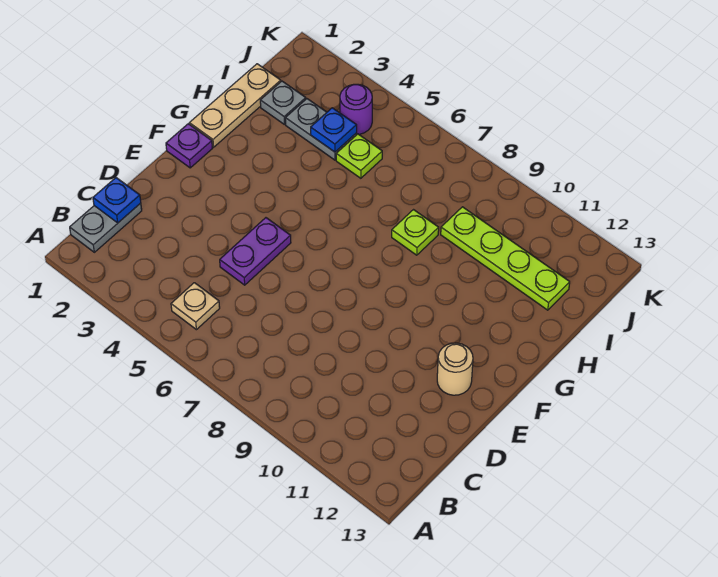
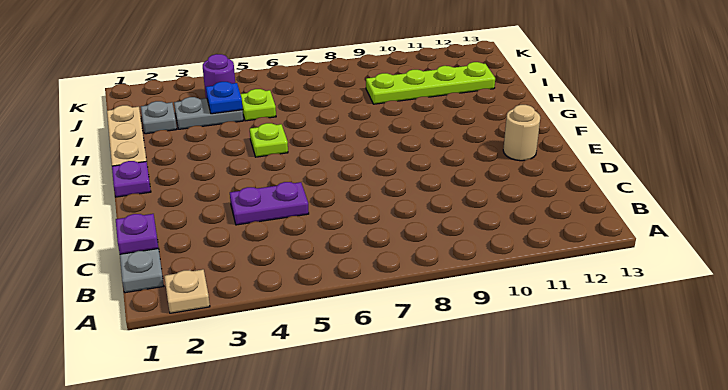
tan plate B5 level 1 -> tan plate A2 level 1
blue plate C1 level 2 -> purple plate C1 level 2
purple plate D5:E5 level 1 -> purple plate D4:D5 level 1
lime plate H8 level 1 -> lime plate G5 level 1

